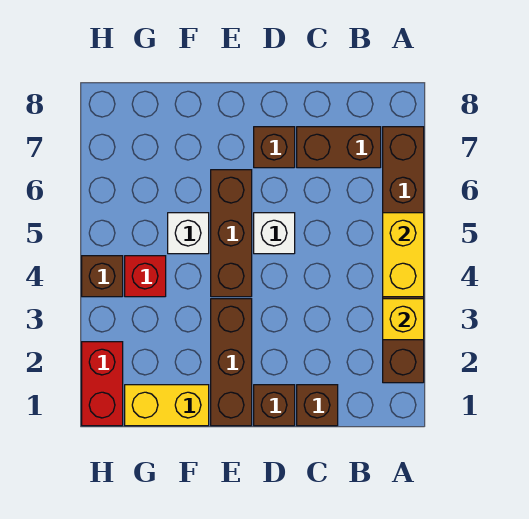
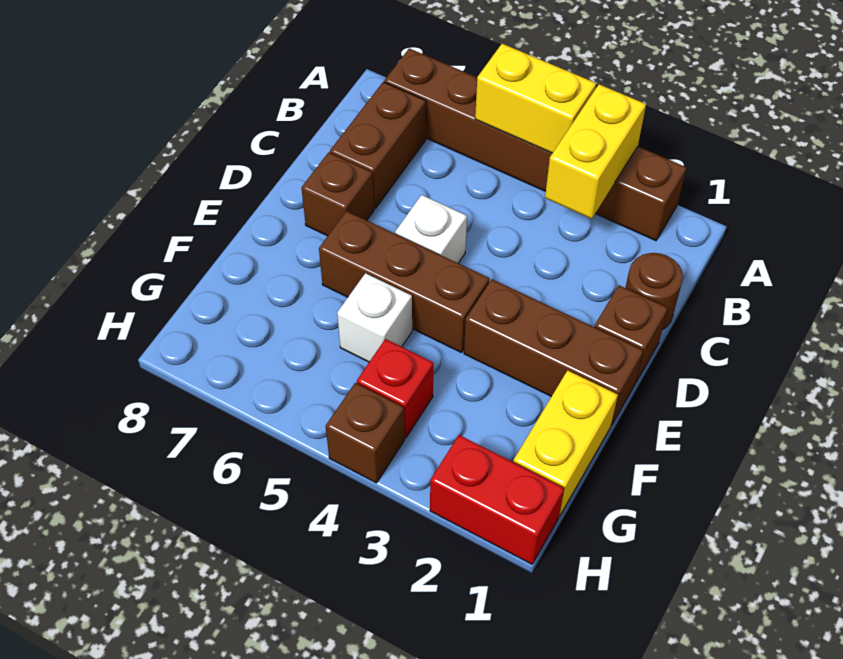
yellow brick A3 level 2 -> yellow brick A3:B3 level 2
brown brick C1 level 1 -> brown round brick C1 level 1

